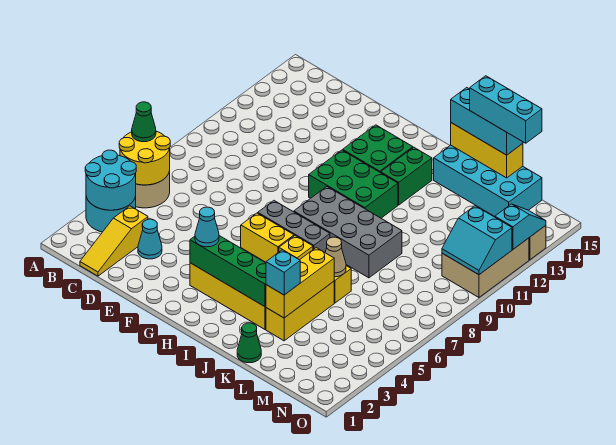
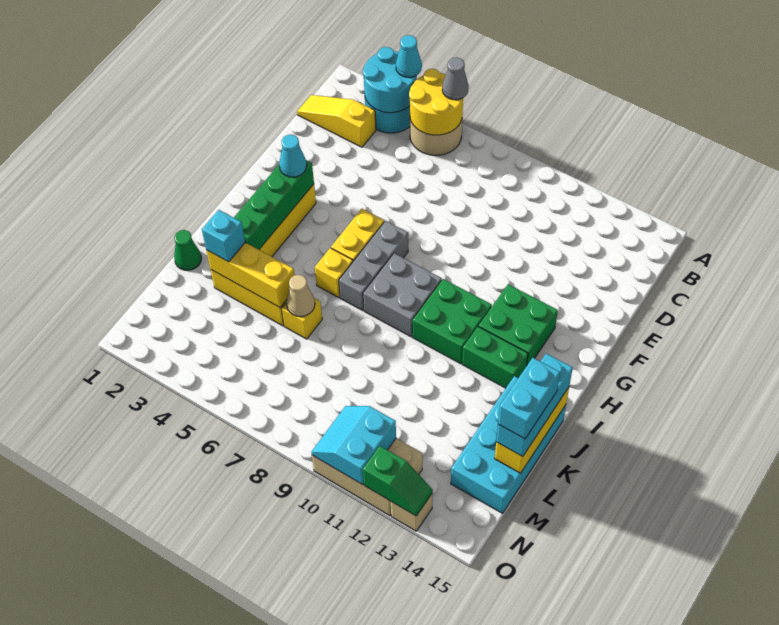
green cone A6 level 3 -> grey cone A6 level 3
cyan cone D3 level 1 -> cyan cone A4 level 3
green brick G10:I11 level 1 -> green brick H10:I11 level 1
grey brick H8:K9 level 1 -> grey brick H8:I9 level 1
cyan brick K15:M15 level 4 -> cyan brick K15:L15 level 4
cyan slope O12:O13 level 2 top 12 -> green slope O12:O13 level 2 top 12

